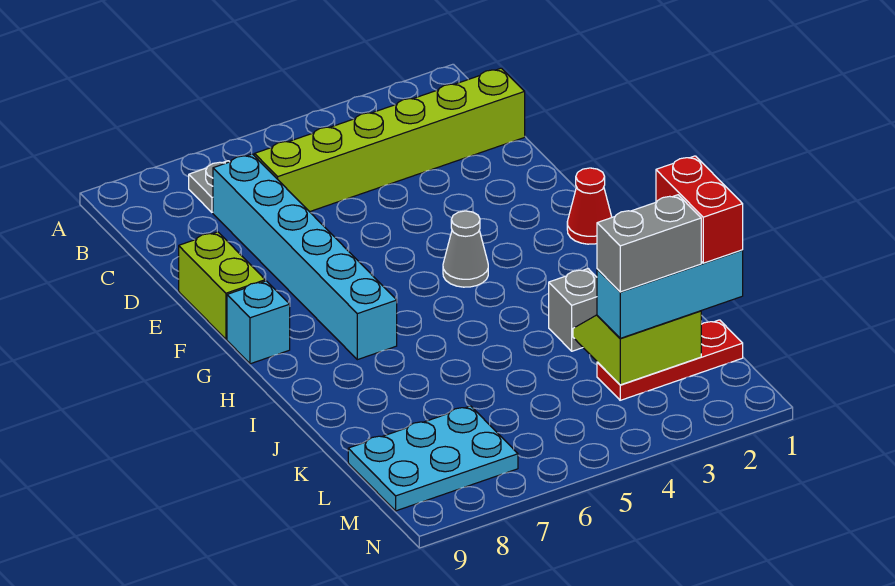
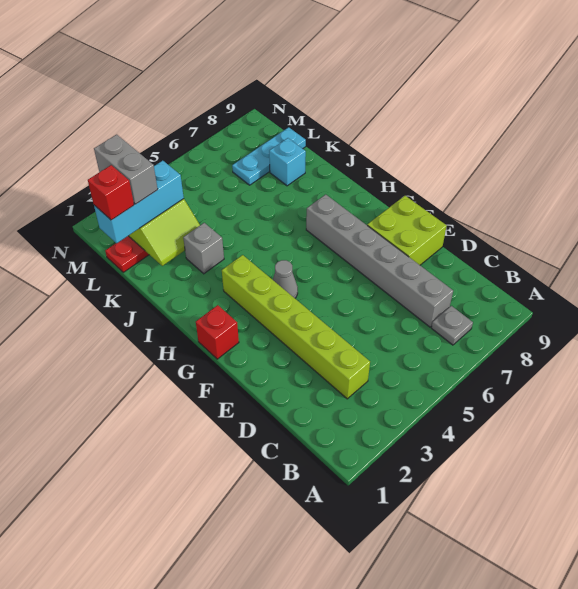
lime brick C1:C6 level 1 -> lime brick C3:H3 level 1
cyan brick C7:H7 level 1 -> grey brick C7:H7 level 1
lime brick E9:F9 level 1 -> lime brick E8:F9 level 1
red cone G1 level 1 -> red brick G1 level 1
cyan brick G9 level 1 -> cyan brick K8 level 1
red brick K1:L1 level 4 -> red brick L1 level 4
grey brick L2:L3 level 4 -> grey brick L2:M2 level 4
cyan plate L7:M9 level 1 -> cyan plate L7:L9 level 1

